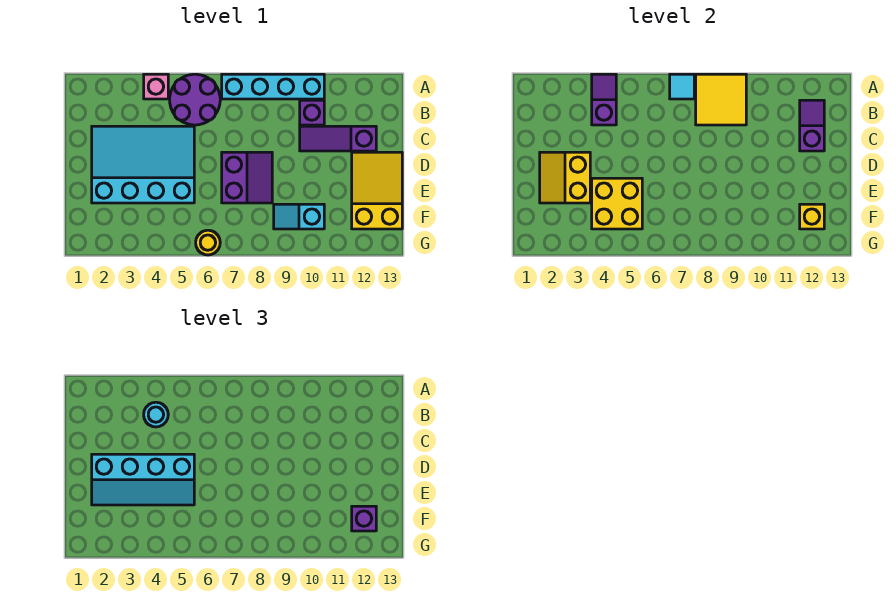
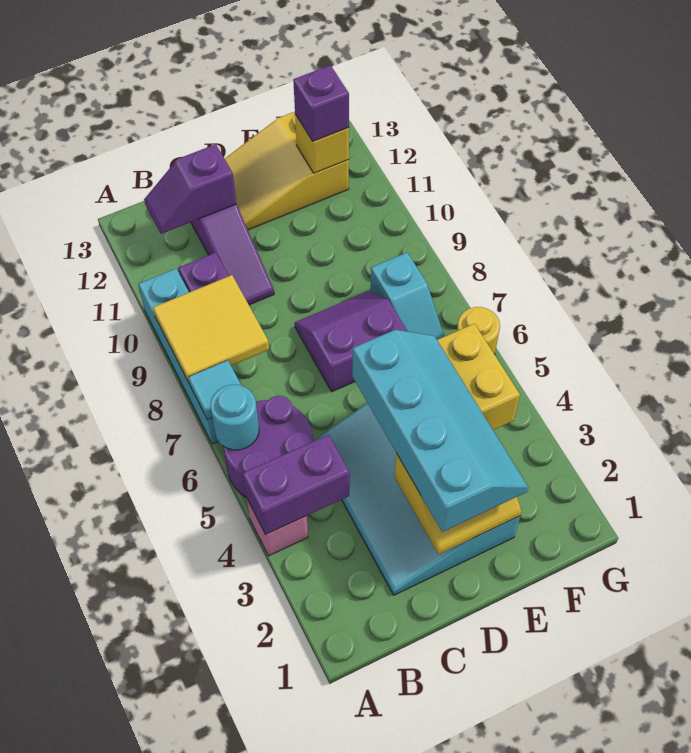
purple slope A4:B4 level 2 top B -> purple brick A4:B4 level 2
cyan round brick B4 level 3 -> cyan round brick A6 level 2
cyan slope F9:F10 level 1 top 10 -> cyan slope F7:F8 level 1 top 8

